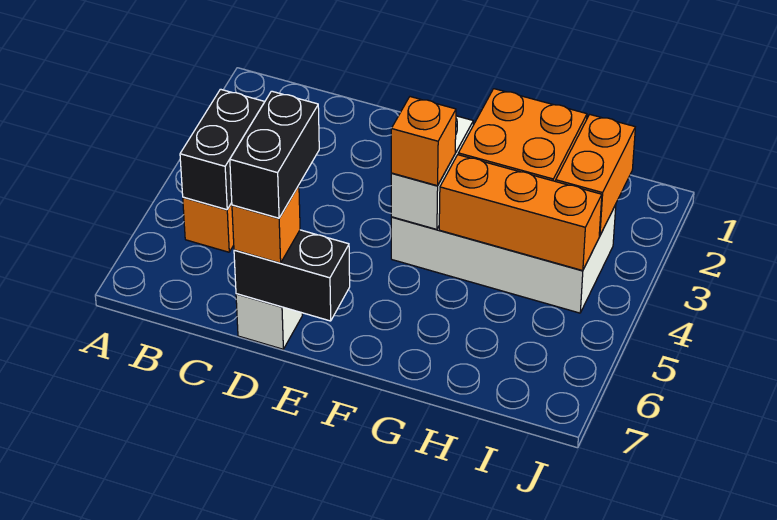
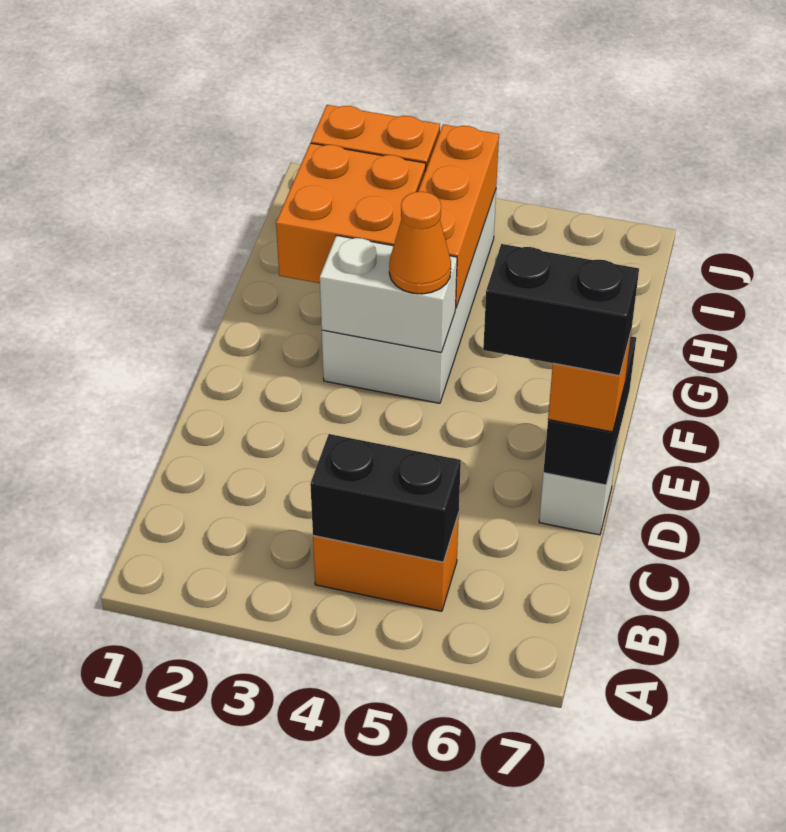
orange brick F4 level 3 -> orange cone F4 level 3

